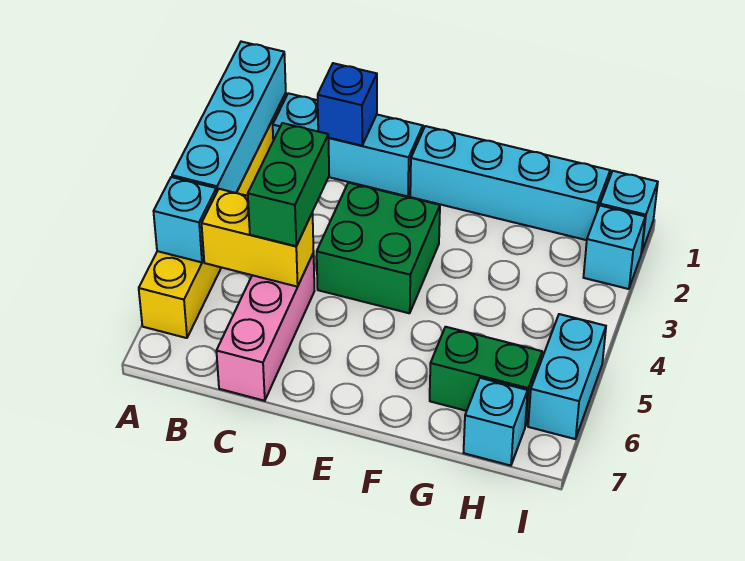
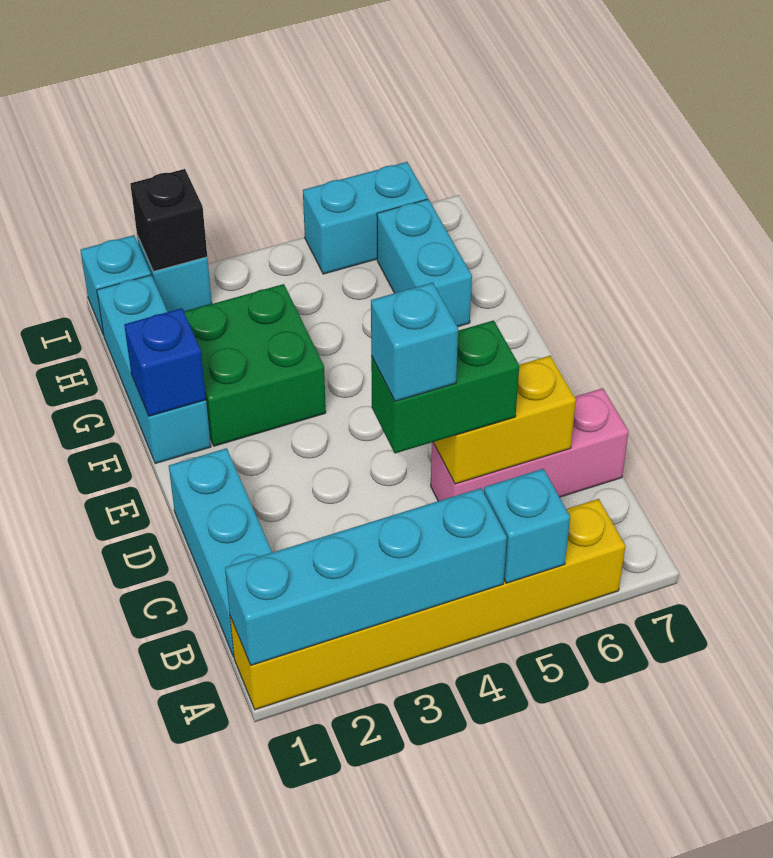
yellow brick B5:C5 level 2 -> yellow brick C5:C6 level 2
blue brick C1 level 2 -> blue brick F1 level 2
green brick D3:E4 level 1 -> green brick F2:G3 level 1
cyan brick E1:H1 level 1 -> cyan brick F1:H1 level 1
green brick G6:H6 level 1 -> cyan brick G6:H6 level 1
cyan brick H7 level 1 -> cyan brick C4 level 4
none -> black brick I2 level 2

